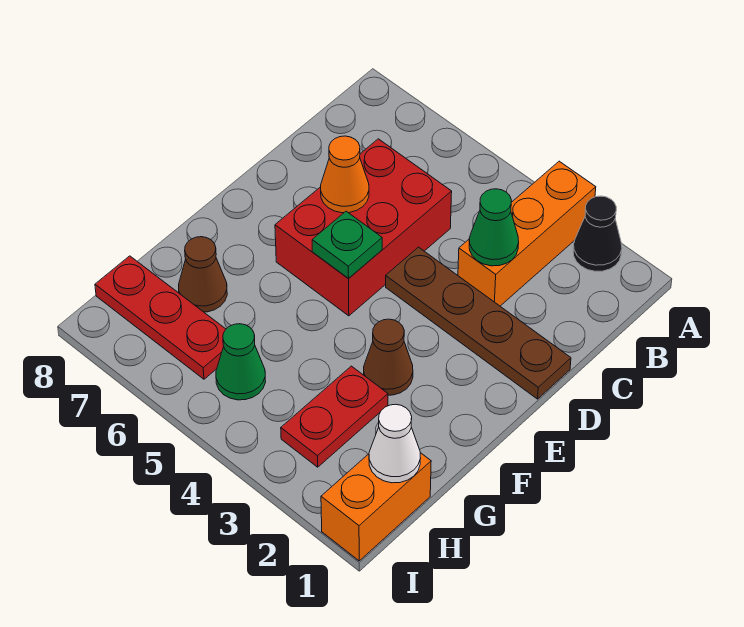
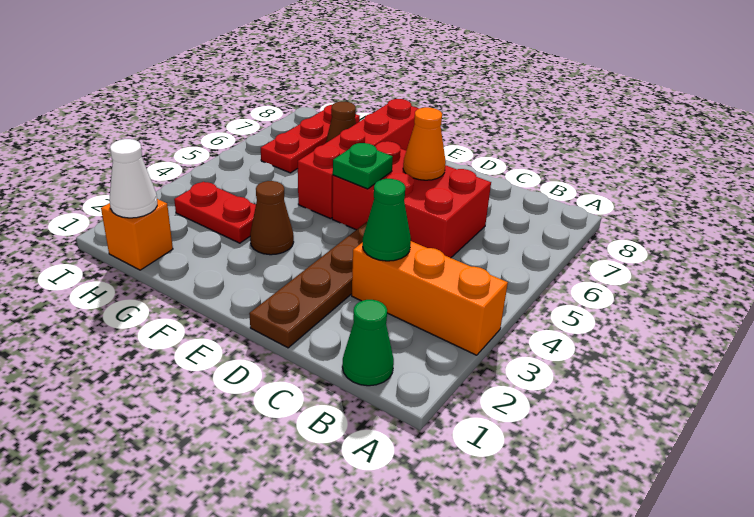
black cone A2 level 1 -> none
none -> red brick F5:F8 level 1
orange brick H1:I1 level 1 -> orange brick H1 level 1
green cone H5 level 1 -> green cone B1 level 1

